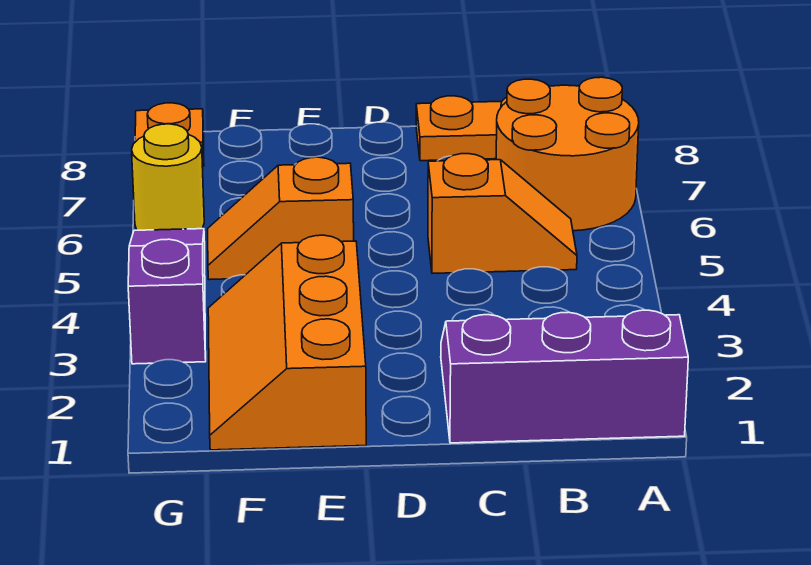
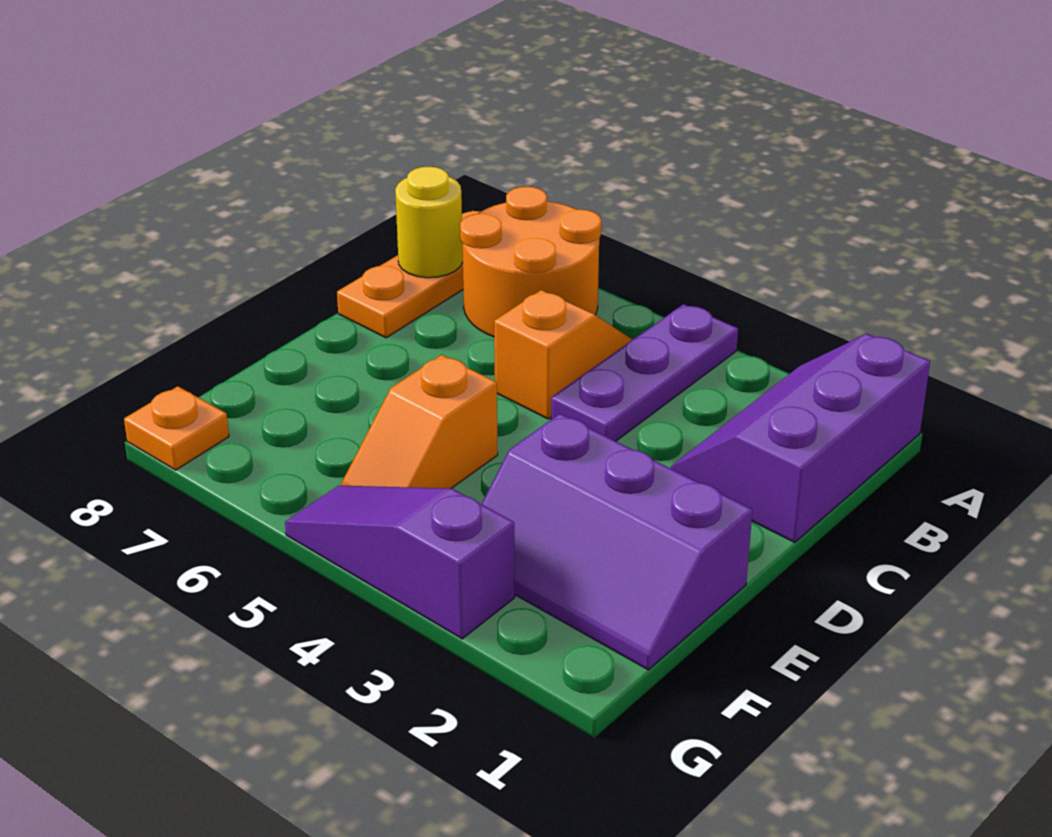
none -> purple plate A4:C4 level 1
orange slope E1:F3 level 1 top E -> purple slope E1:F3 level 1 top E
yellow round brick G6 level 1 -> yellow round brick B8 level 2

